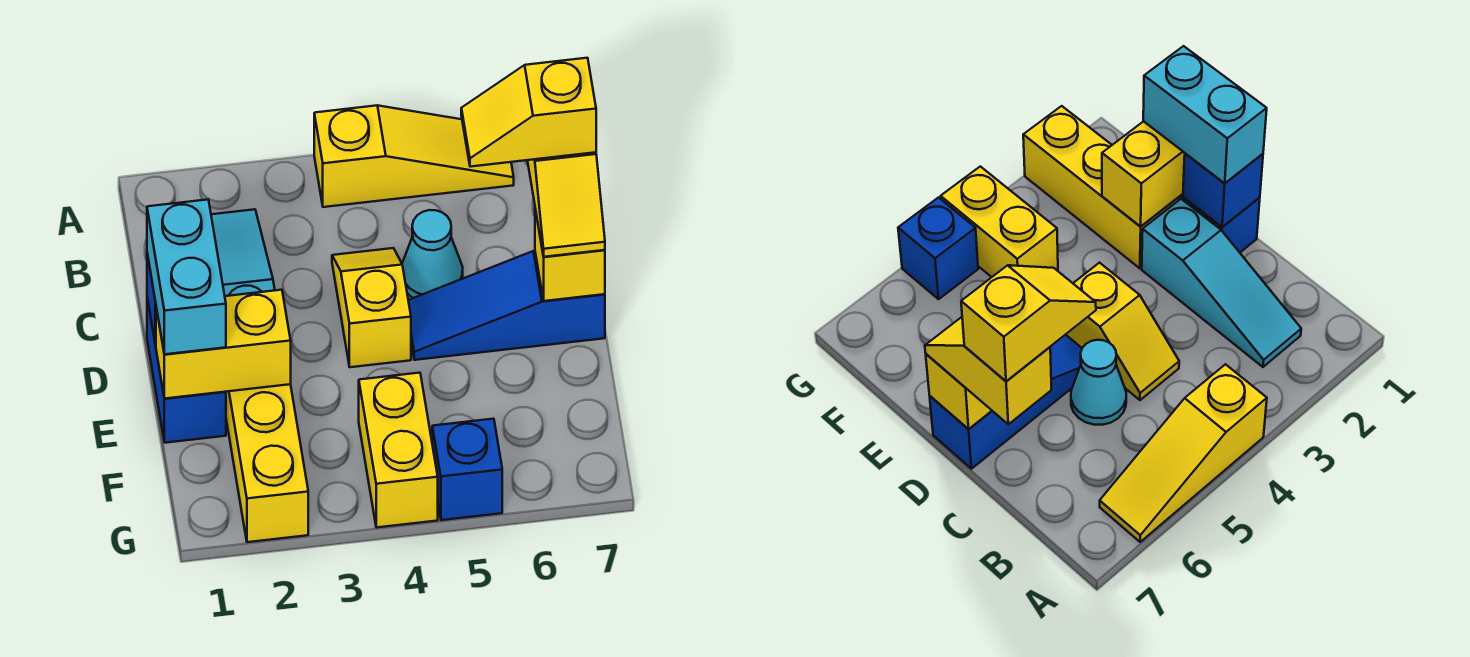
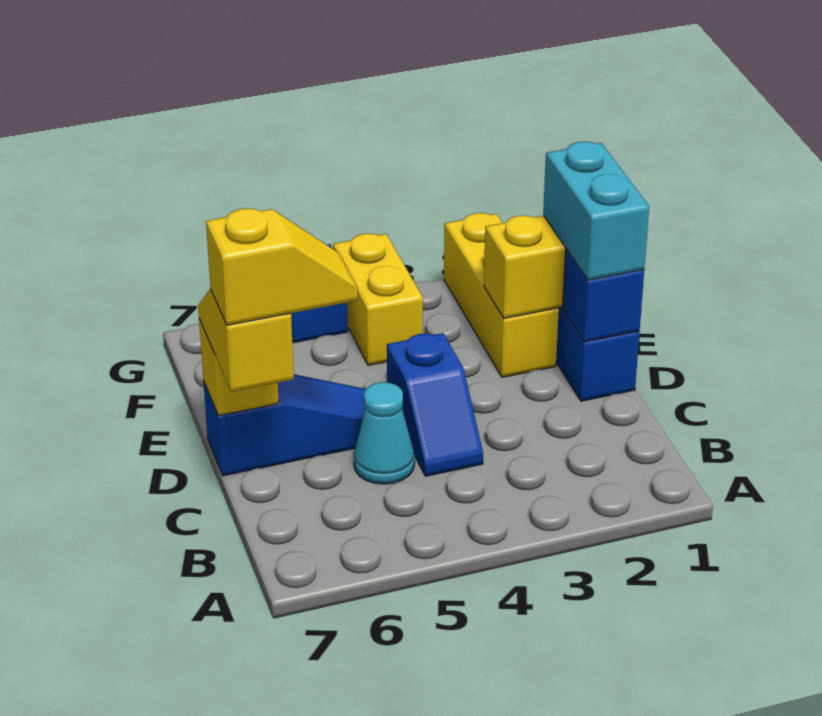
yellow slope A4:A6 level 1 top 4 -> none
cyan slope B2:D2 level 1 top D -> none
yellow slope C4:D4 level 1 top D -> blue slope C4:D4 level 1 top D

